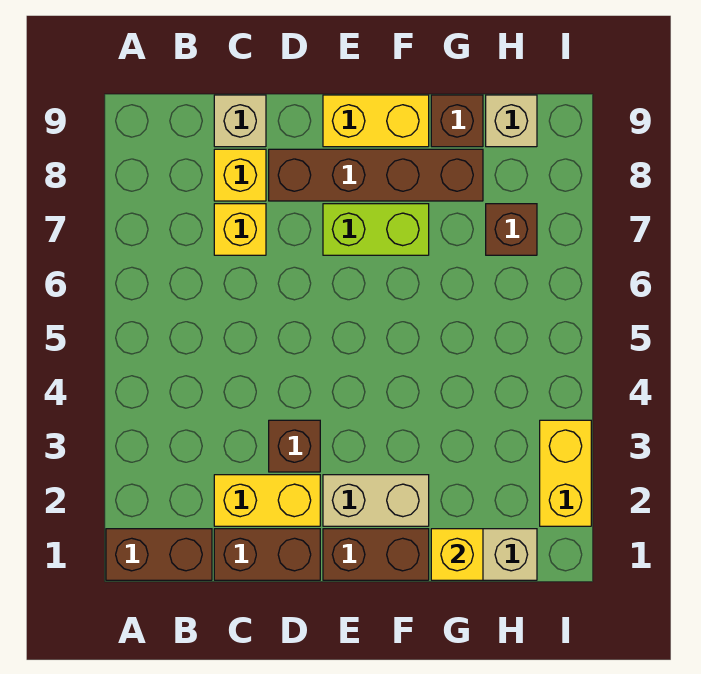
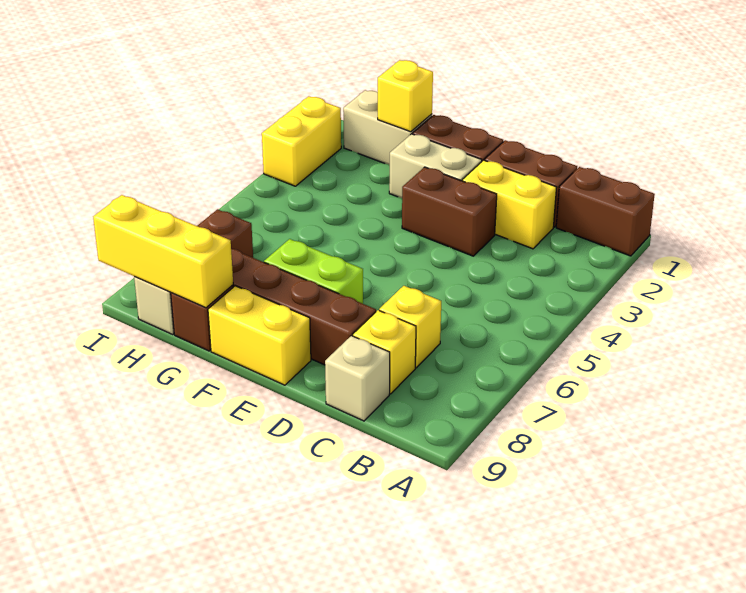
brown brick D3 level 1 -> brown brick D3:E3 level 1
none -> yellow brick G9:I9 level 2

